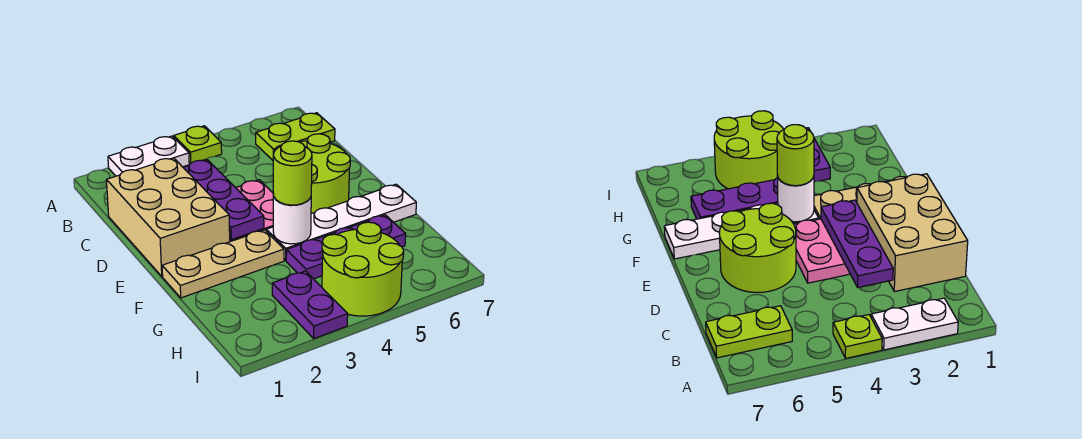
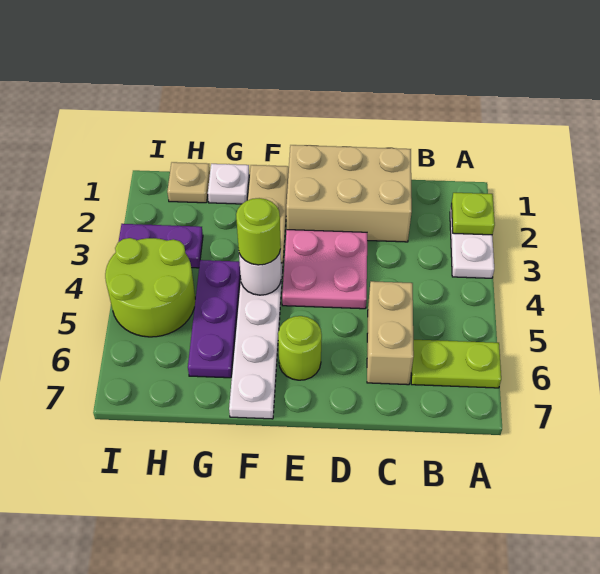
lime plate A4 level 1 -> lime plate A2 level 2
lime plate B6:B7 level 1 -> lime plate A6:B6 level 1
purple plate C3:E3 level 2 -> none
none -> tan brick C5:C6 level 1
lime round brick D5:E6 level 1 -> lime round brick E6 level 1
none -> white plate G1 level 1
none -> tan plate H1 level 1

